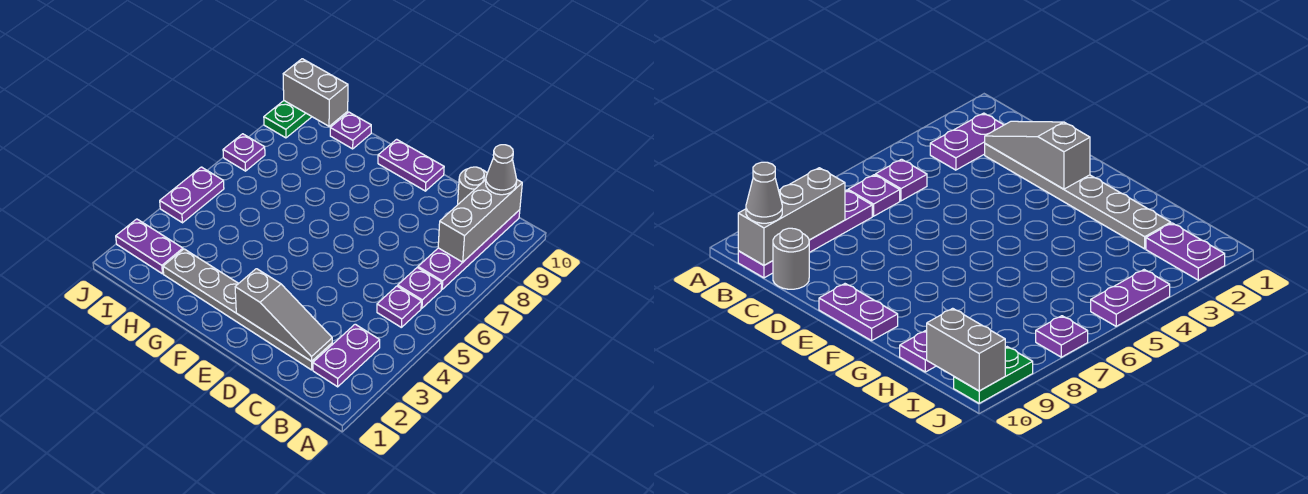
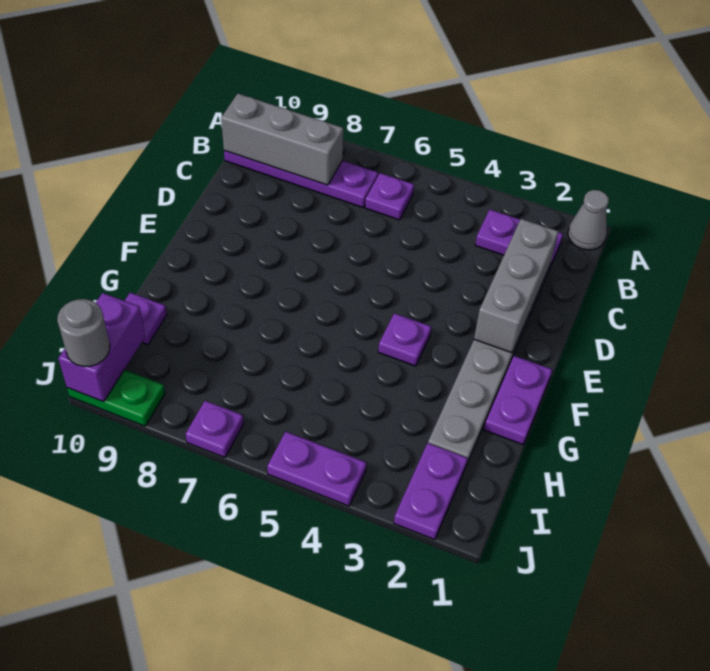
purple plate B5 level 1 -> purple plate F4 level 1
grey cone B10 level 3 -> grey cone A1 level 1
grey slope C2:E2 level 2 top E -> grey brick C2:E2 level 2
grey round brick C10 level 1 -> grey round brick J10 level 3
purple plate E10:F10 level 1 -> purple plate F1:G1 level 1
grey brick I10:J10 level 2 -> purple brick I10:J10 level 2

